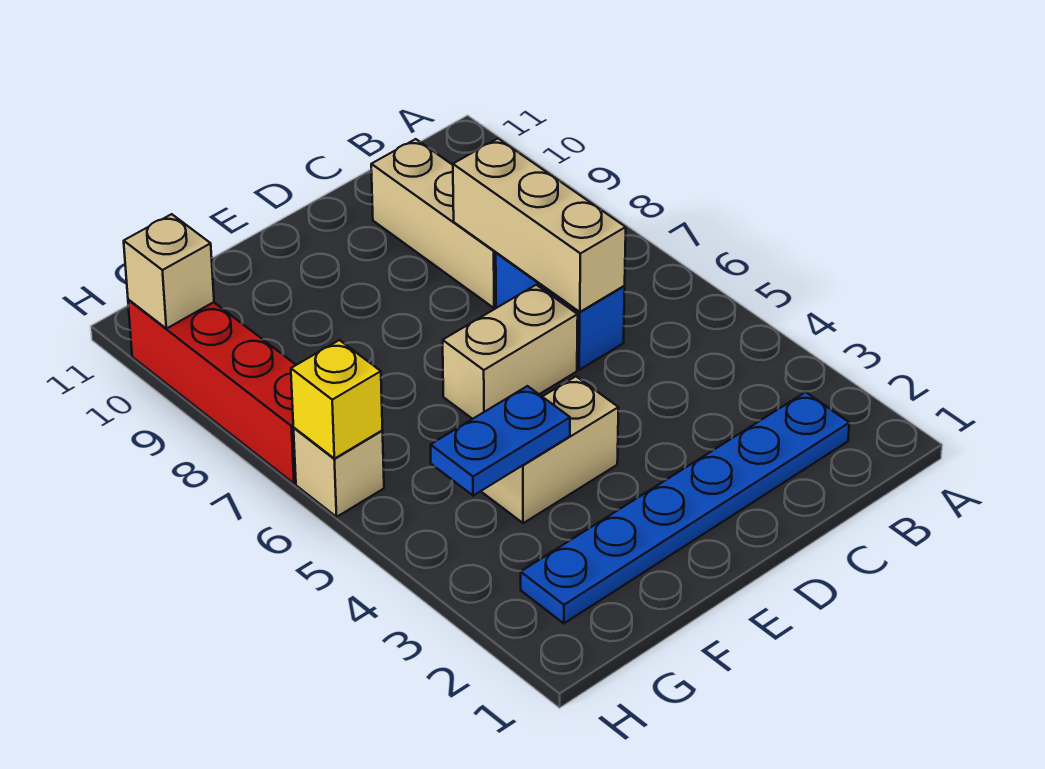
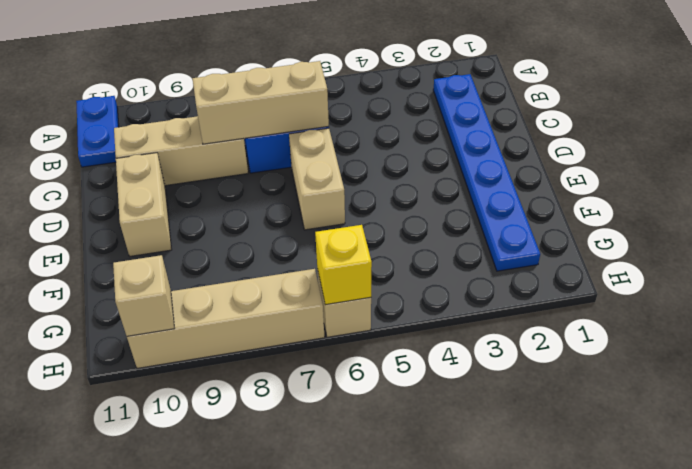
tan brick E4:F4 level 1 -> tan brick D10:E10 level 1
blue plate F4:G4 level 2 -> blue plate A11:B11 level 1
red brick H7:H10 level 1 -> tan brick H7:H10 level 1

